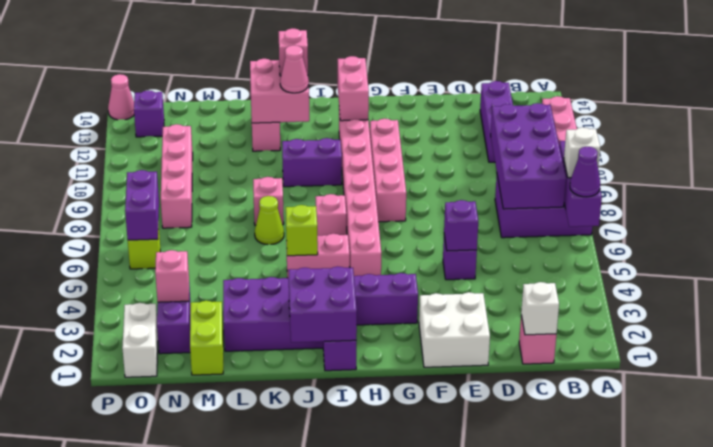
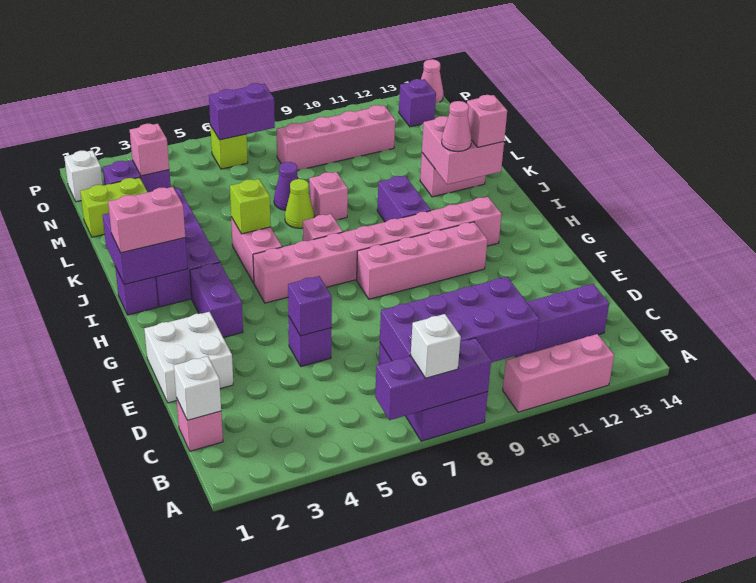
purple cone A6 level 3 -> purple cone L7 level 1
pink brick H12:H13 level 2 -> pink brick I1:I2 level 3
white brick O1:O2 level 1 -> white brick O1 level 1

